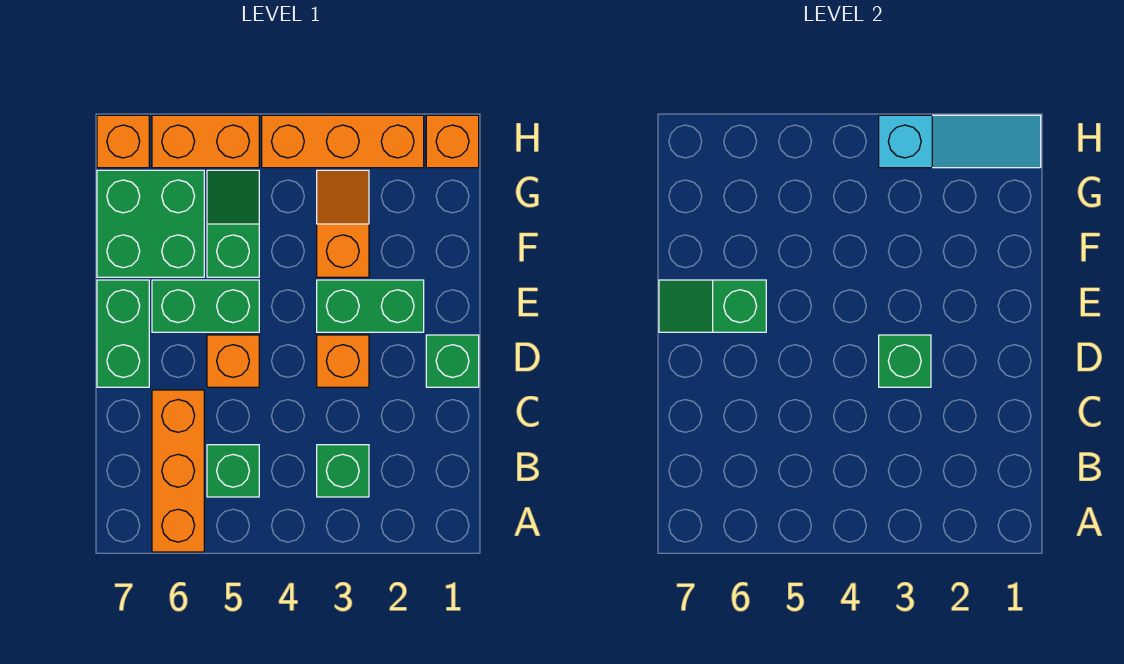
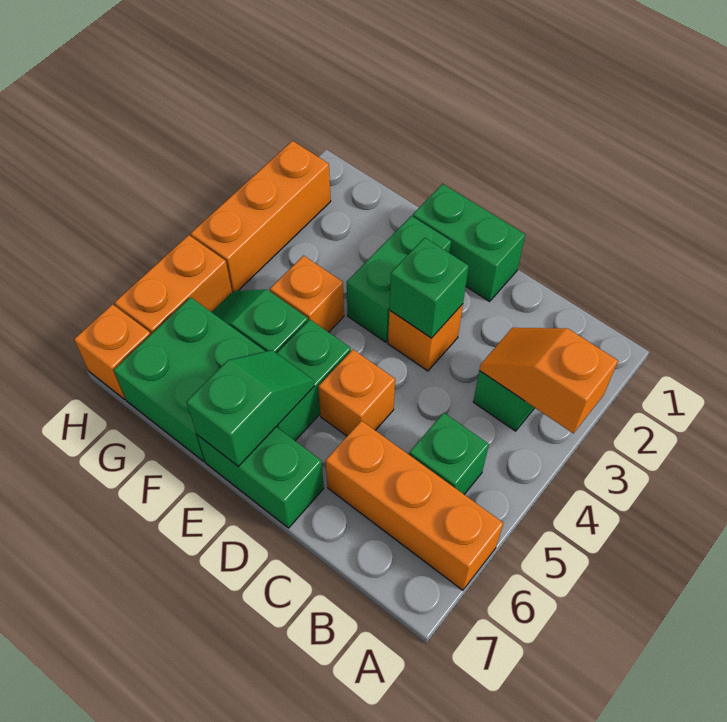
green brick D1 level 1 -> green brick D1:E1 level 1
green slope E6:E7 level 2 top 6 -> green slope E6:E7 level 2 top 7
orange slope F3:G3 level 1 top F -> orange slope A3:B3 level 2 top A
orange brick H1 level 1 -> orange brick F4 level 1
cyan slope H1:H3 level 2 top 3 -> none

